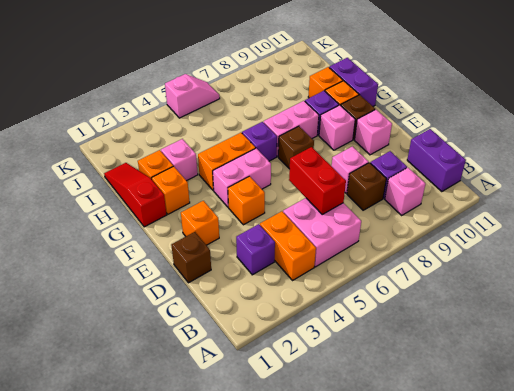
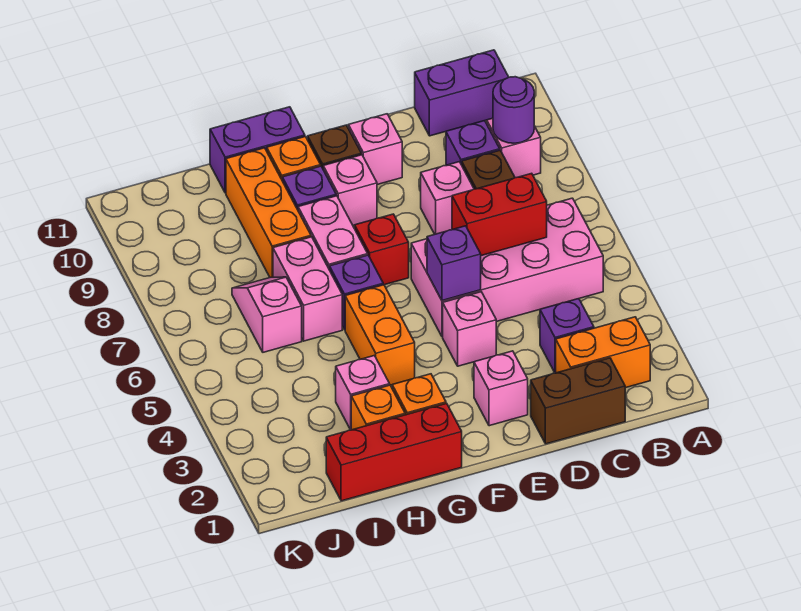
orange brick B4:C4 level 1 -> orange brick B2:C2 level 1
pink brick B5:C6 level 1 -> pink brick B5:E6 level 1
none -> purple round brick B9 level 2
brown brick D1 level 1 -> brown brick C1:D1 level 1
orange brick E2 level 1 -> pink brick E2 level 1
orange brick E4 level 1 -> pink brick E4 level 1
none -> purple brick E5 level 2
pink brick F4:F5 level 1 -> pink brick H6:H7 level 1
brown brick F7 level 1 -> red brick F7 level 1
red slope G1:I1 level 1 top G -> red brick G1:I1 level 1
orange brick H10 level 1 -> orange brick H8:H10 level 1
pink slope K5:K6 level 1 top 5 -> pink slope I6:I7 level 1 top 6

